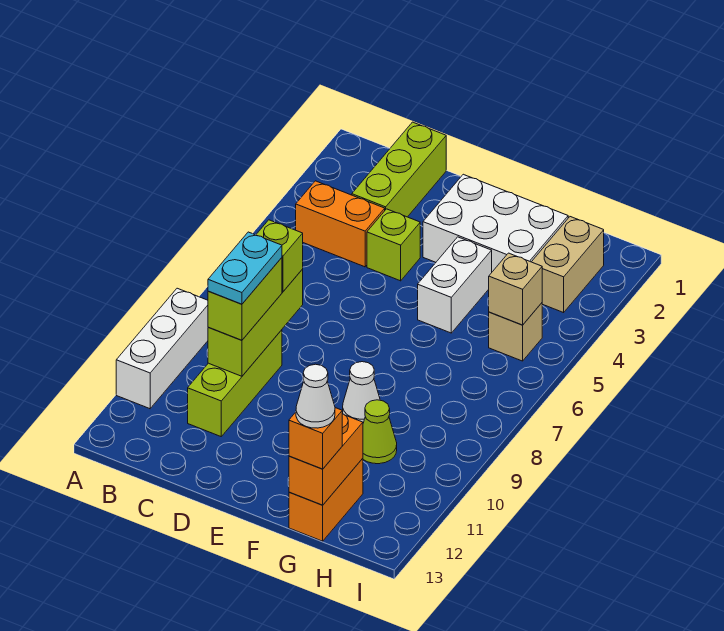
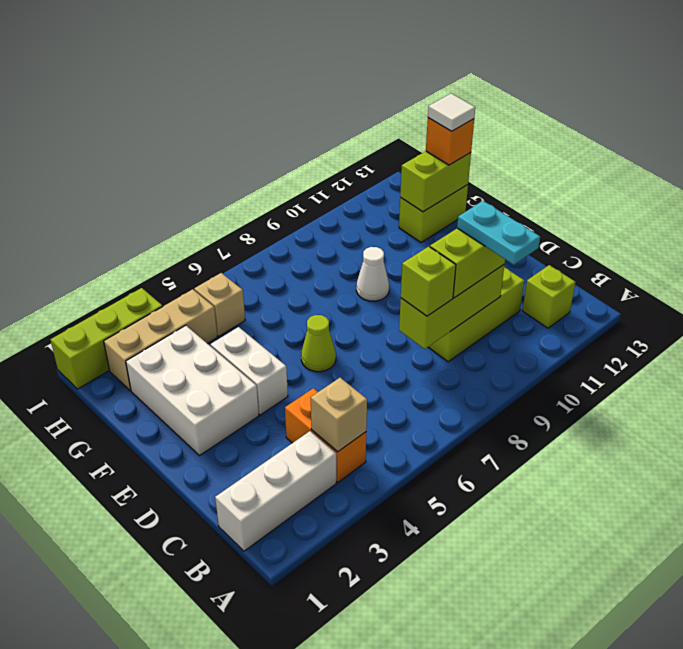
white brick A9:A11 level 1 -> white brick B1:B3 level 1
lime brick C1:C3 level 1 -> lime brick I1:I3 level 1
cyan plate C9:C10 level 4 -> cyan plate B10:C10 level 4
lime brick D4 level 1 -> lime brick B12 level 1
white brick F4:F5 level 1 -> white brick E4:F4 level 1
lime cone G10 level 1 -> lime cone E6 level 1
orange brick G12:G13 level 1 -> lime brick G12:G13 level 1
orange brick G12:G13 level 2 -> lime brick G12:G13 level 2
white cone G13 level 4 -> white tile G13 level 4
tan brick H2:H3 level 1 -> tan brick H2:H4 level 1
tan brick H5 level 2 -> tan brick B4 level 2

